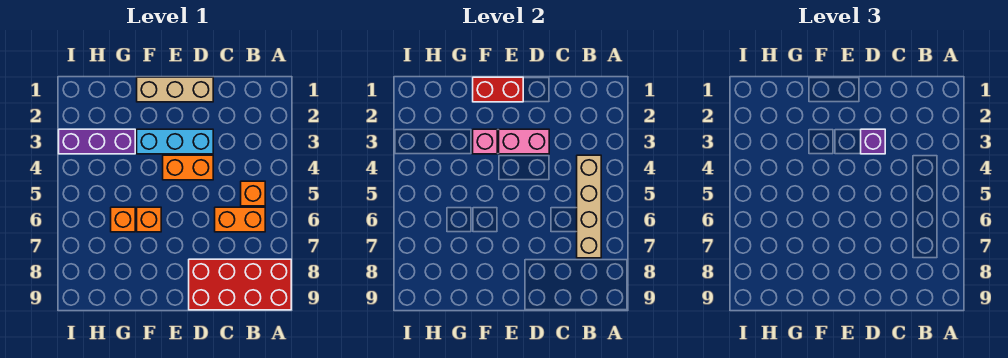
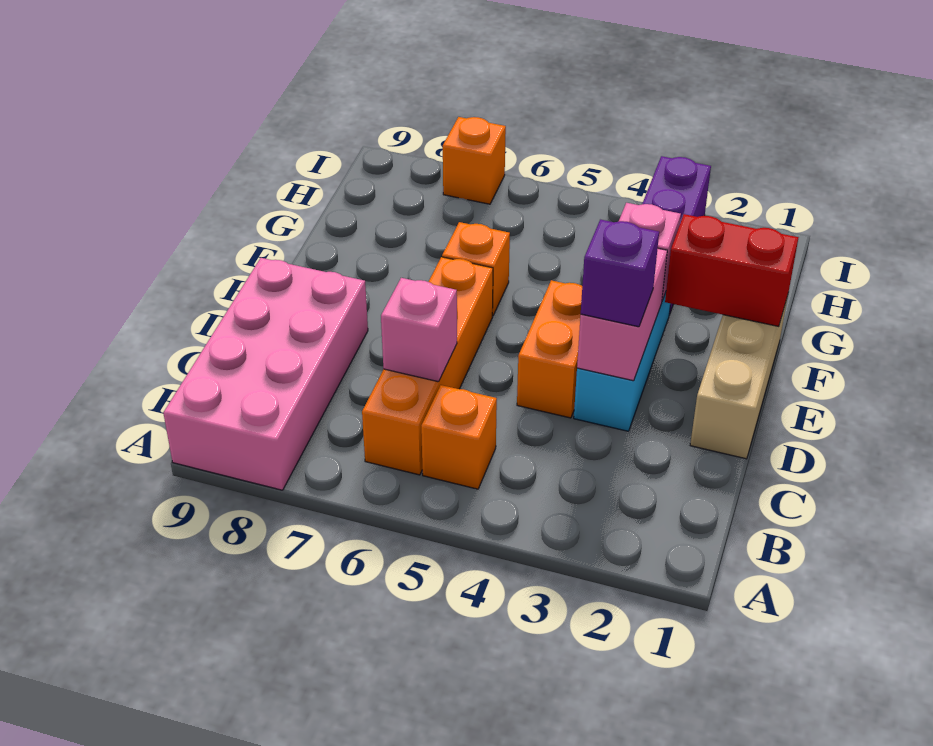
red brick A8:D9 level 1 -> pink brick A8:D9 level 1
tan brick B4:B7 level 2 -> none
orange brick B6:C6 level 1 -> orange brick B6:E6 level 1
none -> pink brick C6 level 2
red brick E1:F1 level 2 -> red brick F1:F2 level 2
orange brick G6 level 1 -> orange brick I7 level 1

